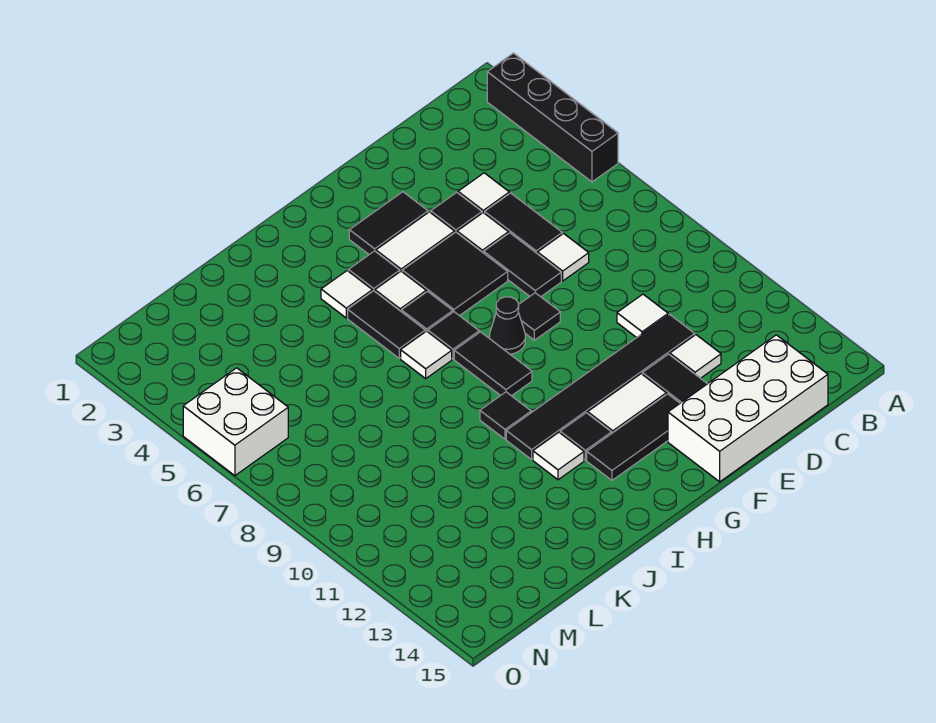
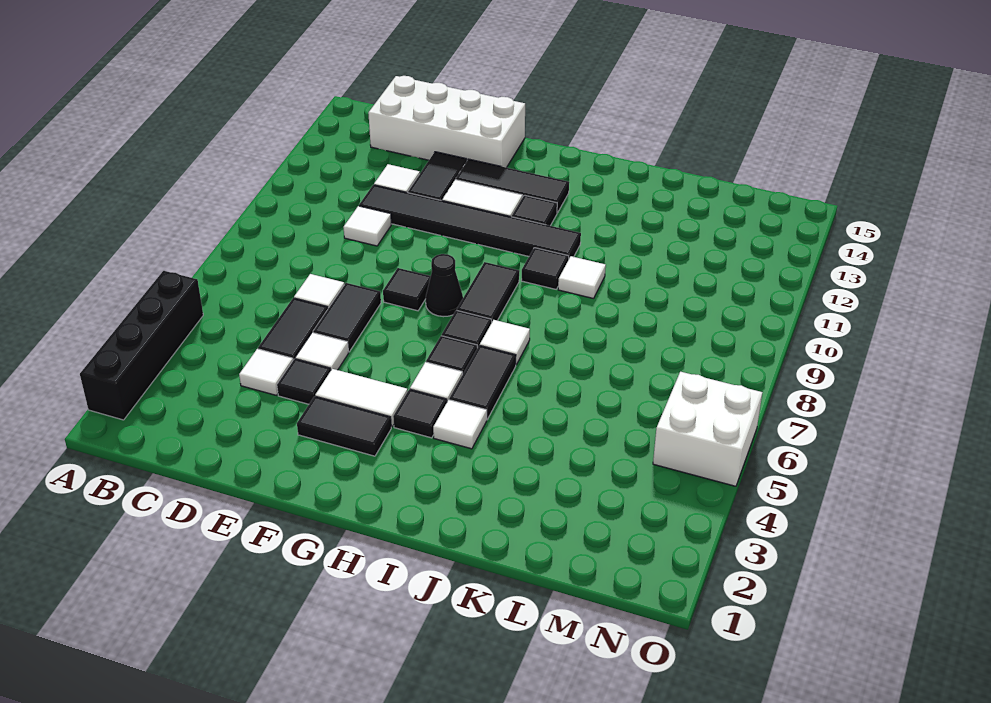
black tile F5:G6 level 1 -> none
white tile I12 level 1 -> white tile J10 level 1

